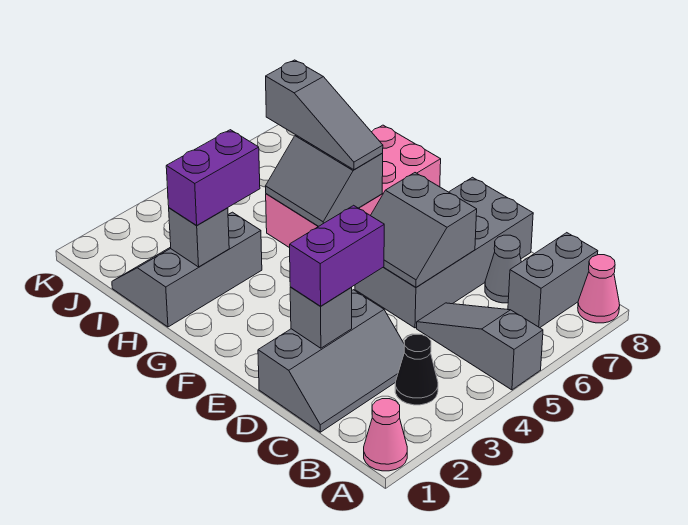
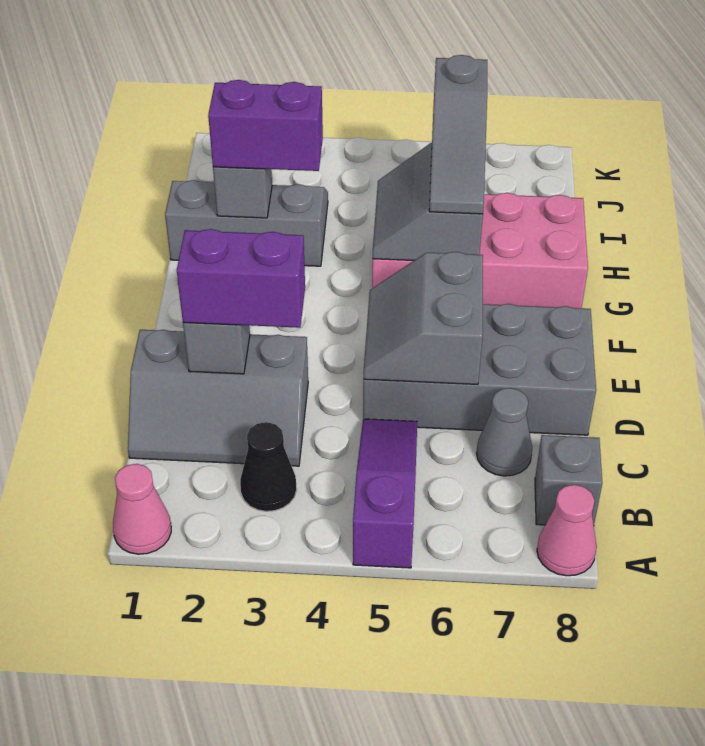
grey slope A5:C5 level 1 top A -> purple slope A5:C5 level 1 top A
grey brick B7:B8 level 1 -> grey brick B8 level 1

